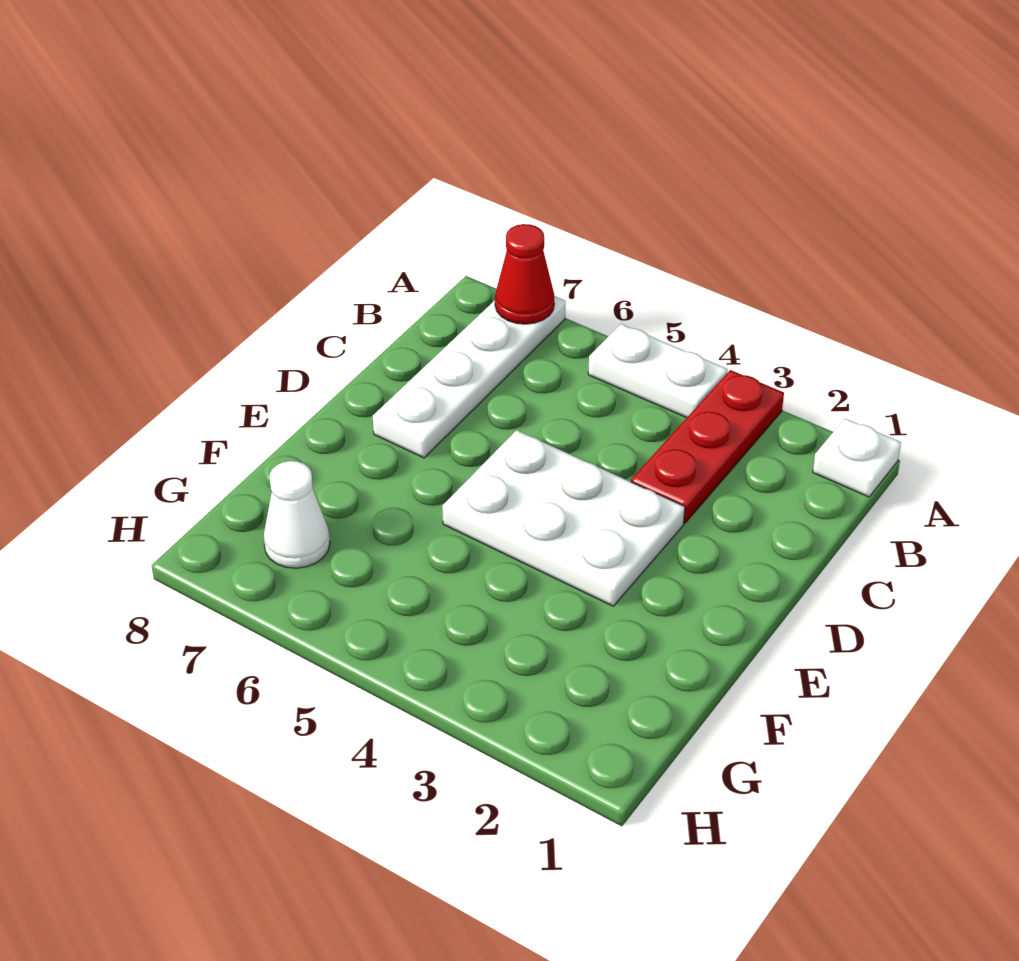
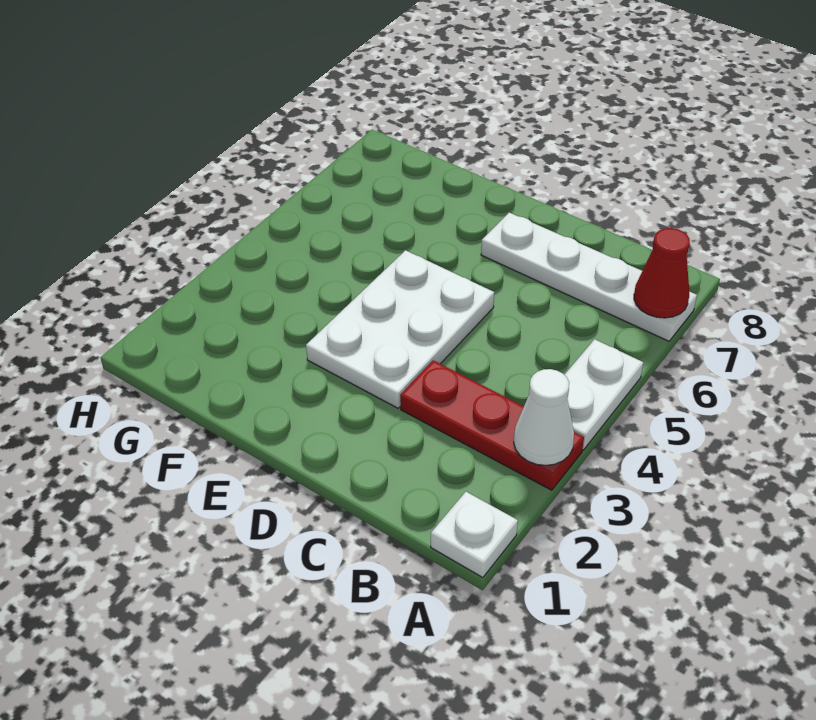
white cone G7 level 1 -> white cone A3 level 2

